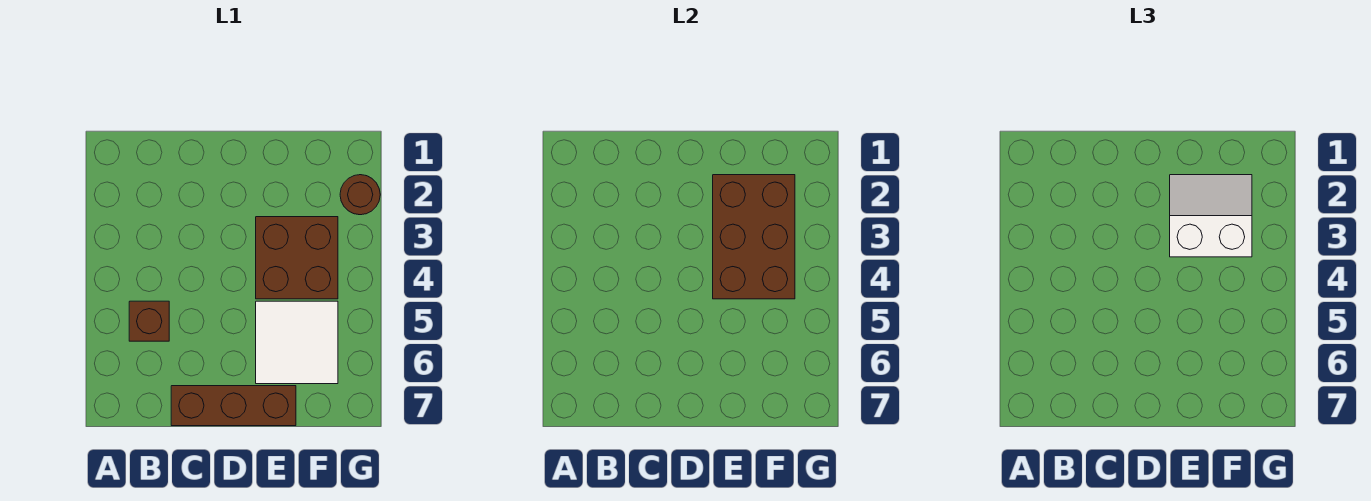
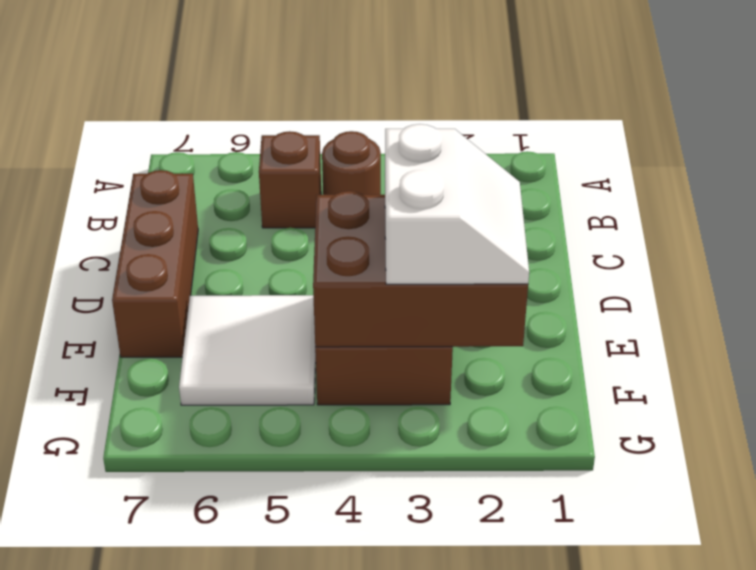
brown round brick G2 level 1 -> brown round brick B4 level 1

